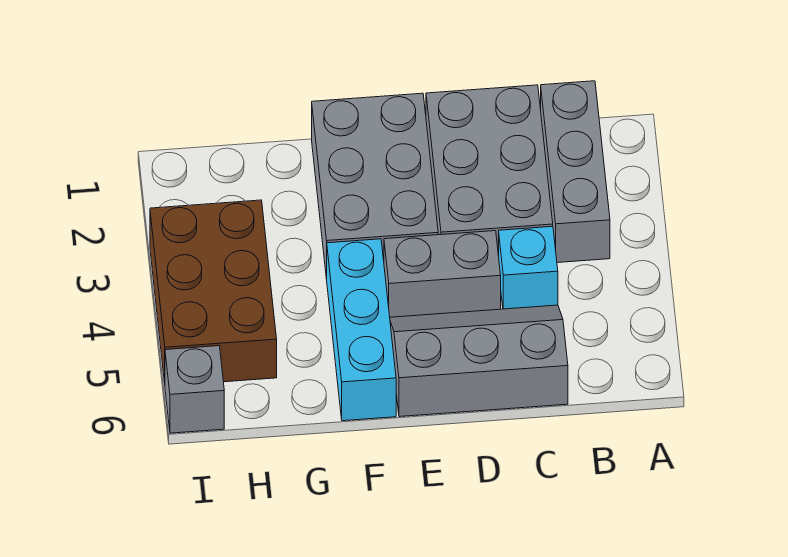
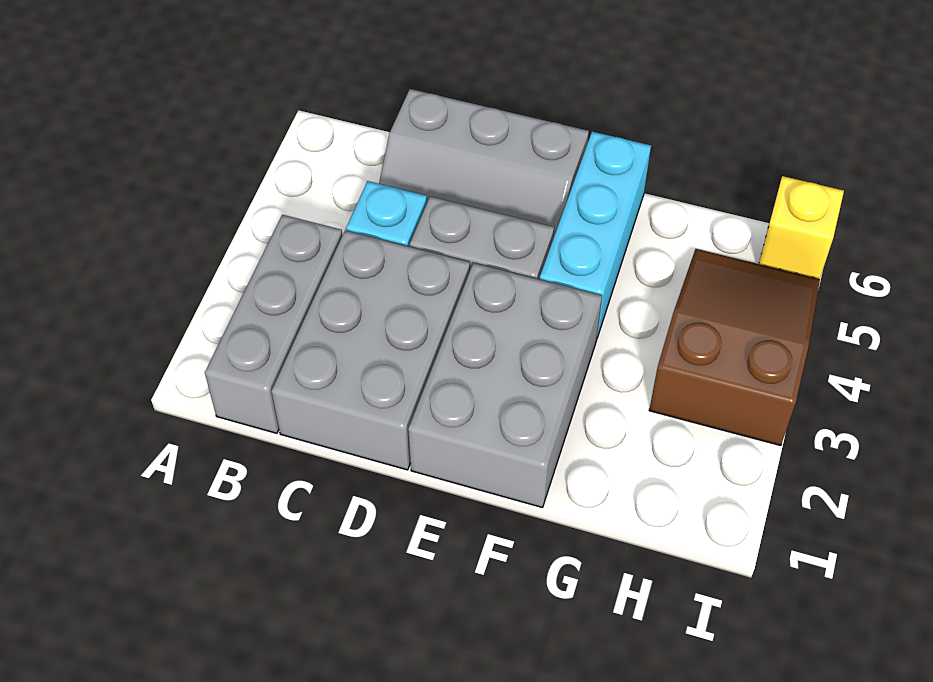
brown brick H3:I5 level 1 -> brown slope H3:I5 level 1 top 3
grey brick I6 level 1 -> yellow brick I6 level 1

